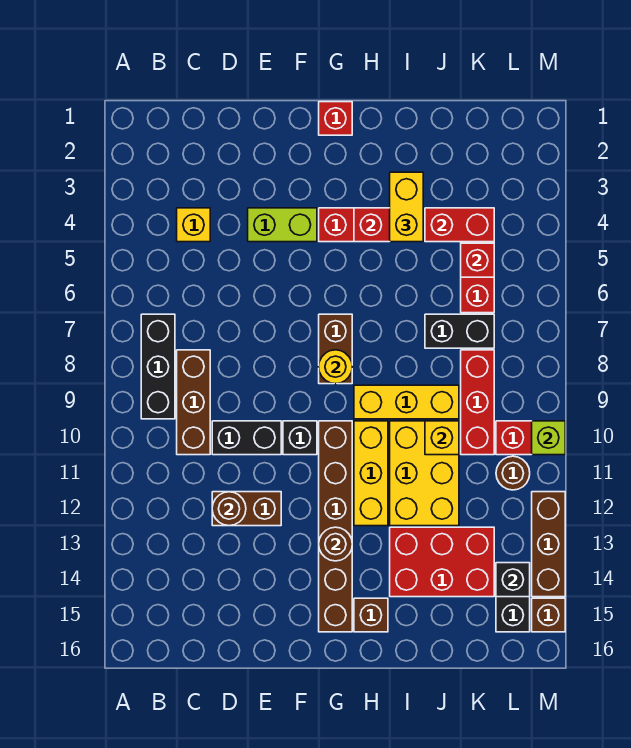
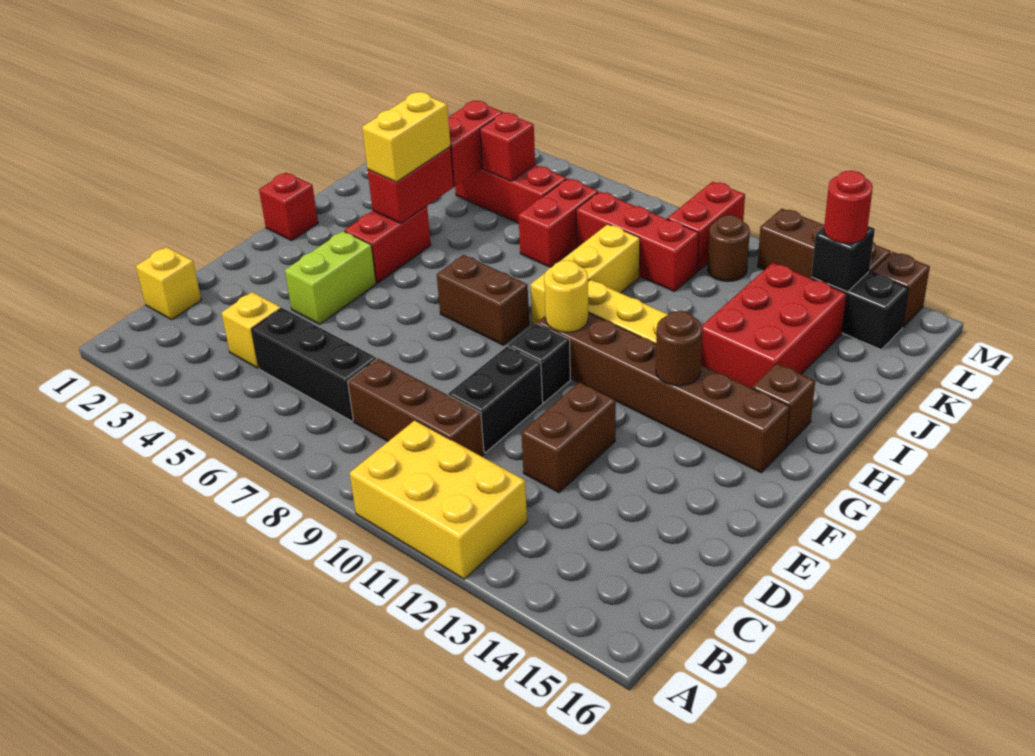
black brick B7:B9 level 1 -> black brick C5:C7 level 1
brown round brick D12 level 2 -> none
yellow round brick G8 level 2 -> yellow round brick G10 level 2
yellow brick I3:I4 level 3 -> yellow brick H4:I4 level 3
yellow brick I10:J12 level 1 -> yellow brick A10:B12 level 1
black brick J7:K7 level 1 -> red brick J7:K7 level 1
yellow brick J10 level 2 -> yellow brick C1 level 1
none -> red round brick L14 level 3
lime brick M10 level 2 -> none

